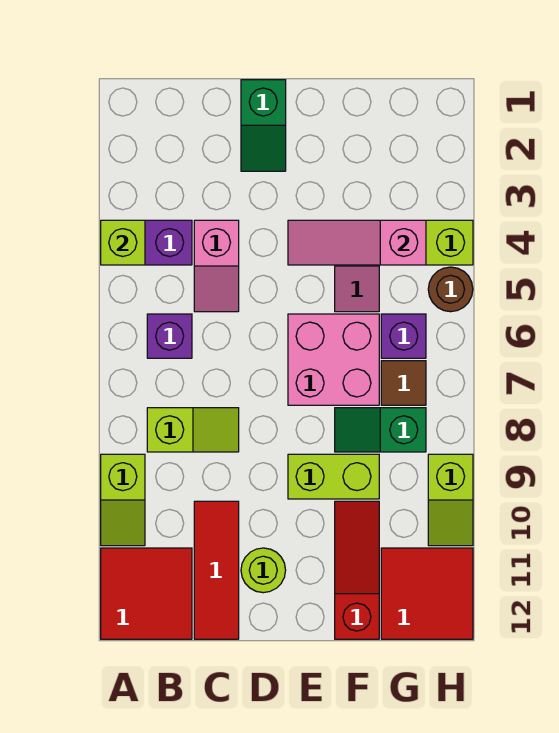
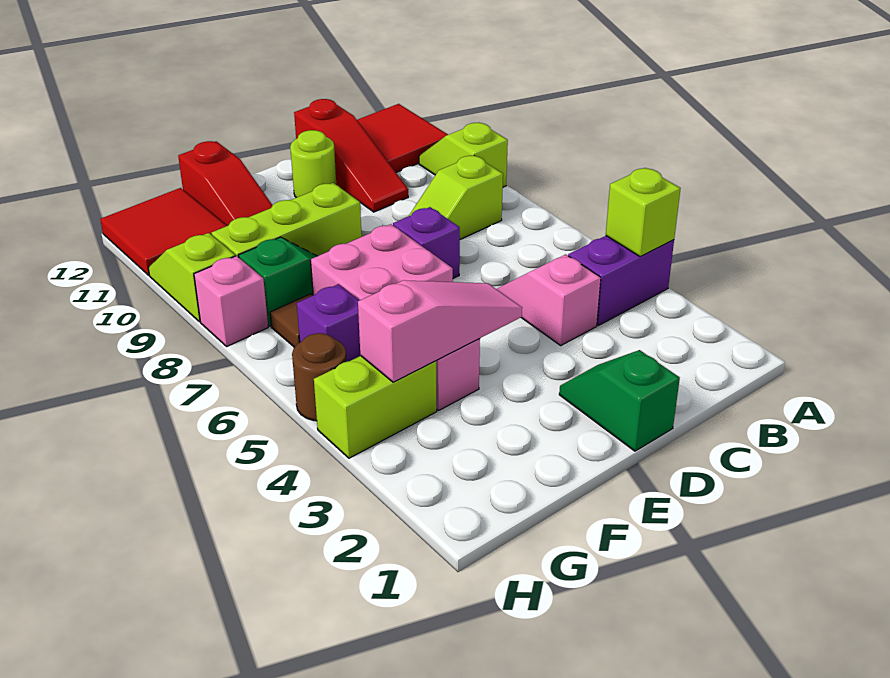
purple brick B6 level 1 -> purple brick D7 level 1
red tile C10:C12 level 1 -> red slope C10:C12 level 1 top 12
lime brick E9:F9 level 1 -> lime brick E9:G9 level 1
none -> pink brick H8 level 1

